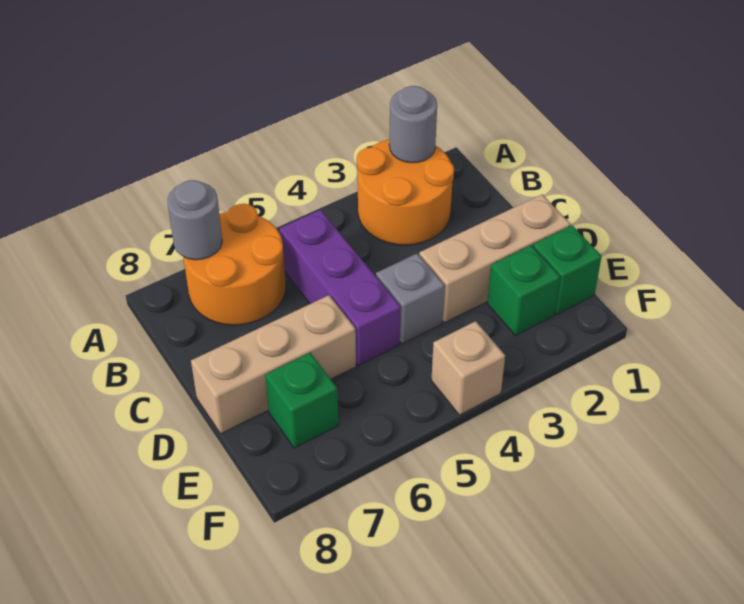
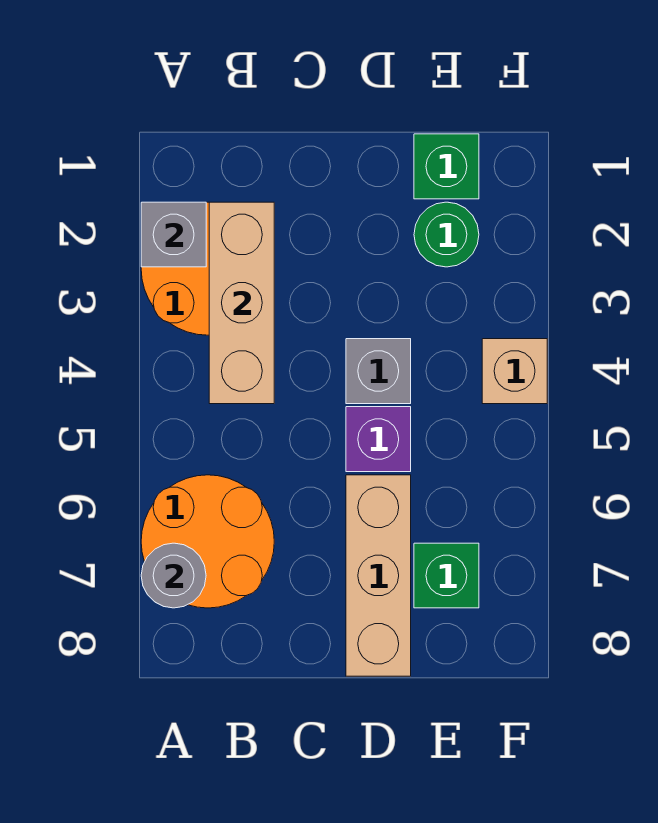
grey round brick A2 level 2 -> grey brick A2 level 2
purple brick B5:D5 level 1 -> purple brick D5 level 1
tan brick D1:D3 level 1 -> tan brick B2:B4 level 2
green brick E2 level 1 -> green round brick E2 level 1

